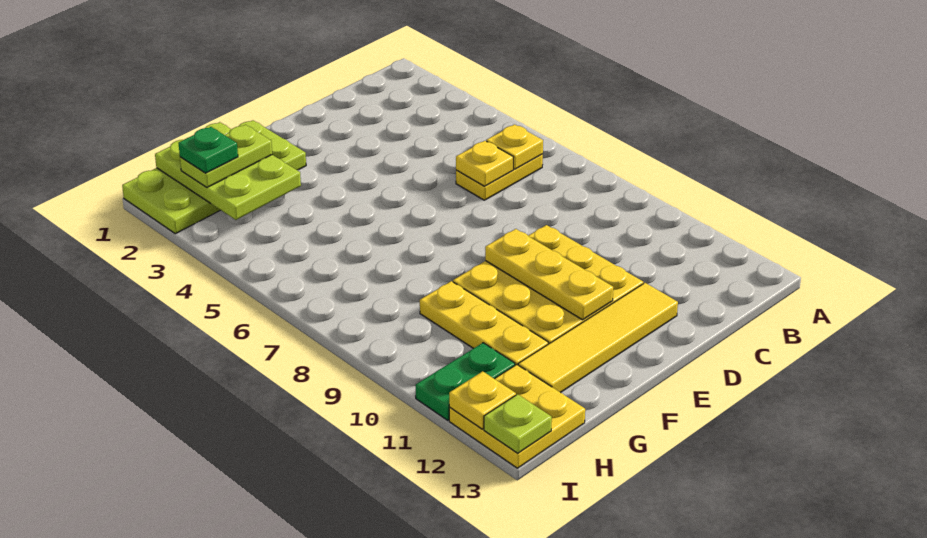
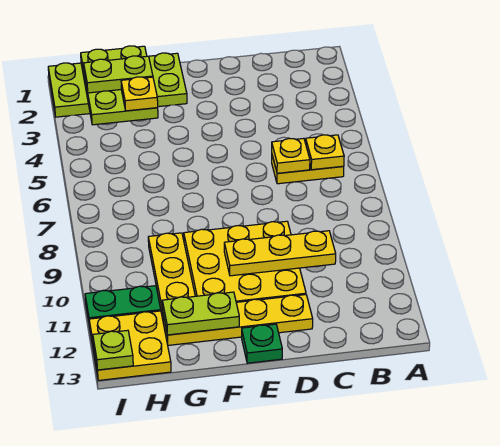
yellow tile D12:G12 level 1 -> yellow plate D12:G12 level 1
yellow plate E9:E11 level 2 -> yellow plate C10:E10 level 2
none -> lime plate F12:G12 level 2
green plate H2 level 4 -> green plate E13 level 1
yellow plate I12 level 2 -> yellow plate G3 level 3

